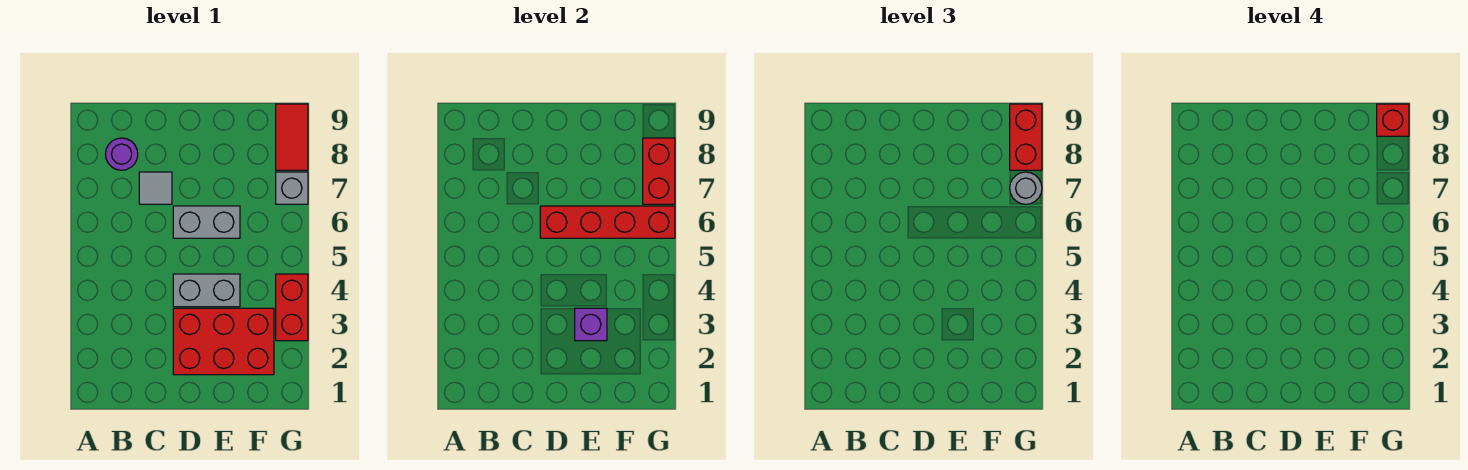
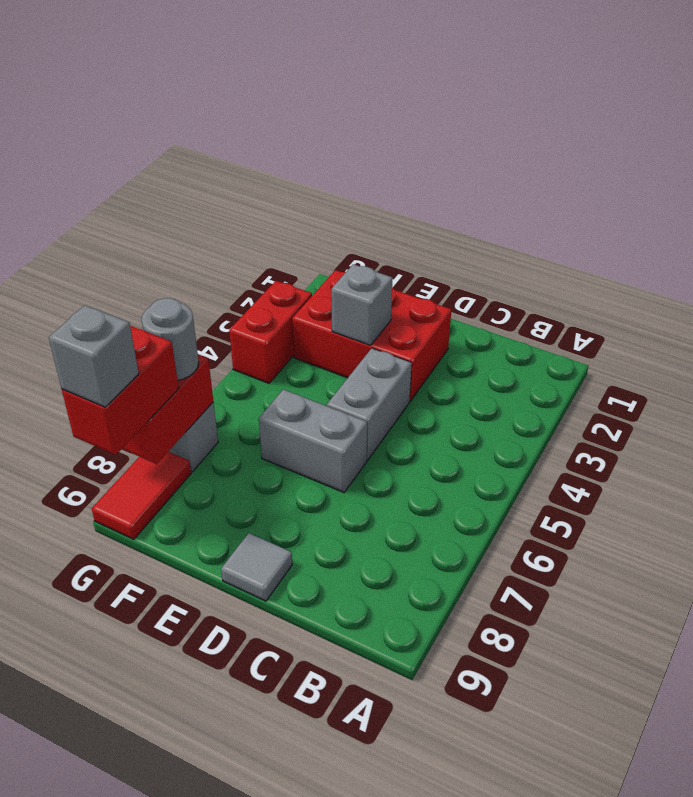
purple round brick B8 level 1 -> none
grey tile C7 level 1 -> grey tile D9 level 1
grey brick D4:E4 level 1 -> grey brick D4:D5 level 1
red brick D6:G6 level 2 -> none
purple brick E3 level 2 -> grey brick E3 level 2
red brick G9 level 4 -> grey brick G9 level 4

